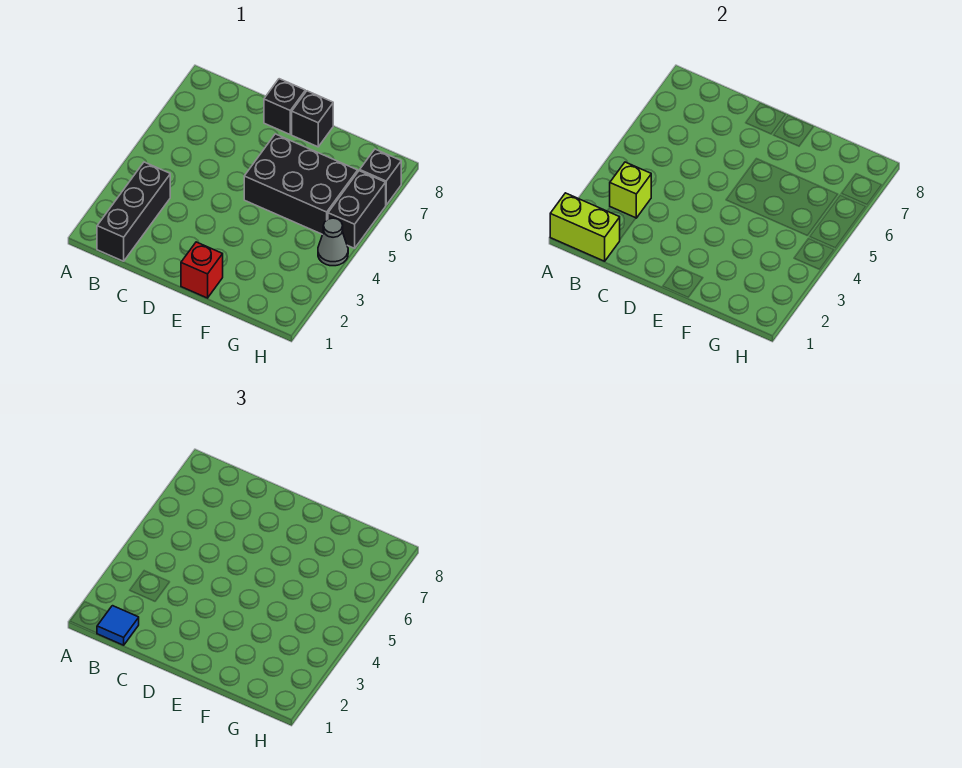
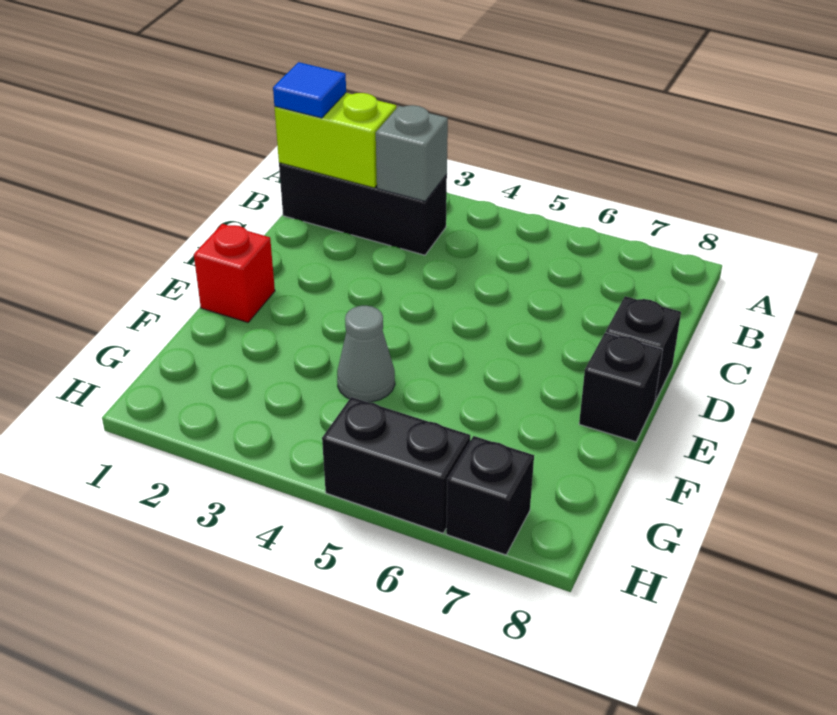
lime brick A1:B1 level 2 -> lime brick B1:B2 level 2
lime brick B3 level 2 -> grey brick B3 level 2
black brick E5:G6 level 1 -> none
grey cone H4 level 1 -> grey cone F4 level 1

